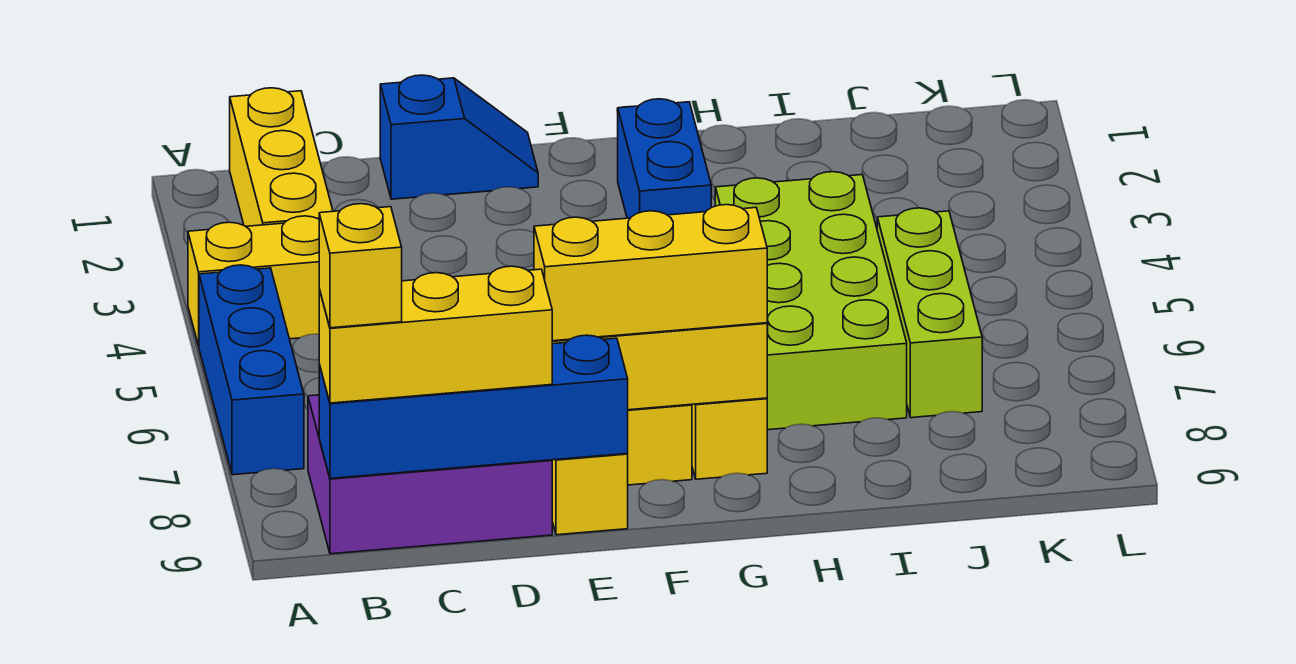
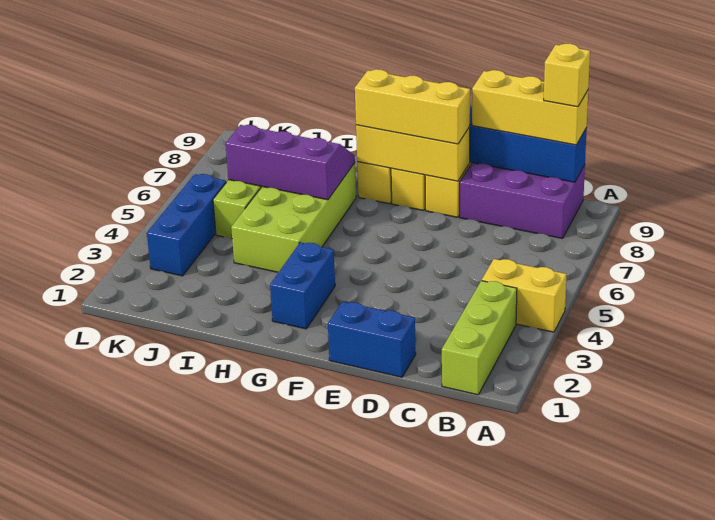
blue brick A5:A7 level 1 -> blue brick K3:K5 level 1
yellow brick B1:B3 level 1 -> lime brick B1:B3 level 1
blue slope D1:E1 level 1 top D -> blue brick D1:E1 level 1
none -> purple slope H6:J7 level 2 top 6

